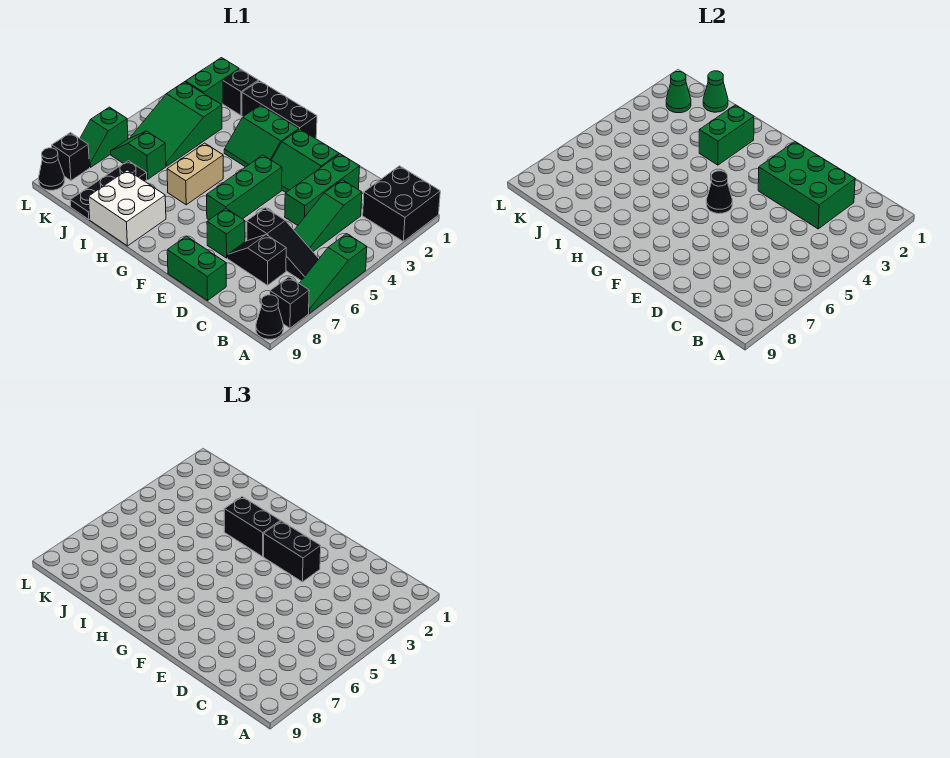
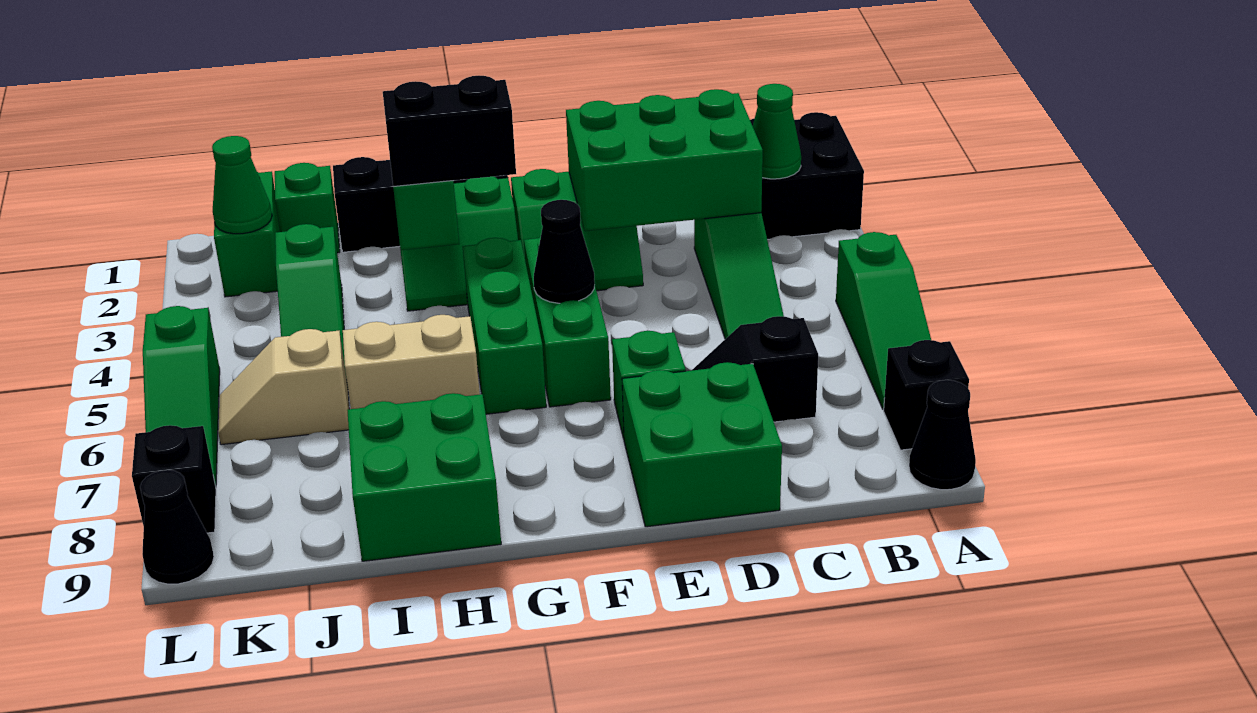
black slope B6:D6 level 1 top D -> none
green brick D2:D4 level 1 -> green brick G4:G6 level 1
green brick D9:E9 level 1 -> green brick D8:E9 level 1
black brick E3:F3 level 3 -> none
tan brick H5:H6 level 1 -> tan brick H6:I6 level 1
white brick H8:I9 level 1 -> green brick H8:I9 level 1
black brick J1 level 1 -> green brick J1 level 1
green cone J1 level 2 -> green cone B2 level 2
green slope J3:K5 level 1 top 3 -> green slope J3:J5 level 1 top 3
green slope J6:K6 level 1 top J -> tan slope J6:K6 level 1 top J
black plate J7:J9 level 1 -> none
green slope L6:L7 level 1 top 6 -> green slope L5:L7 level 1 top 5

